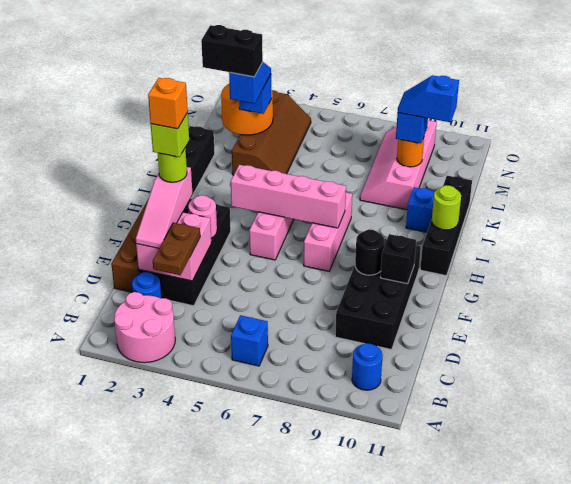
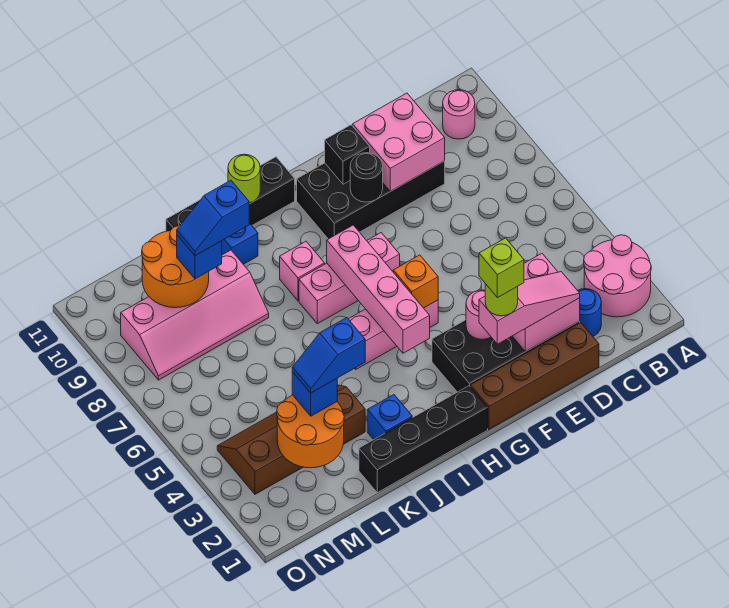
blue brick B6 level 1 -> blue brick J2 level 1
blue round brick B10 level 1 -> pink round brick B10 level 1
brown plate C3:D3 level 3 -> none
none -> pink brick D9:E10 level 2
orange brick F2 level 6 -> orange brick G5 level 2
none -> pink brick I8 level 1
black brick K2:K3 level 5 -> none
orange round brick L9 level 2 -> orange round brick L9:M10 level 2
blue slope L9:L10 level 4 top 10 -> blue slope K9:L9 level 4 top K

